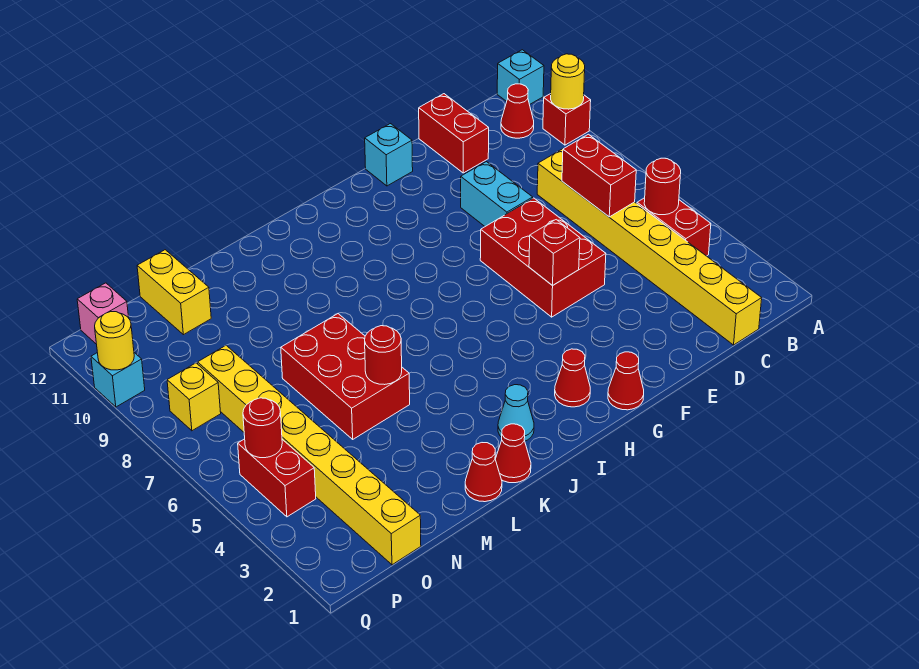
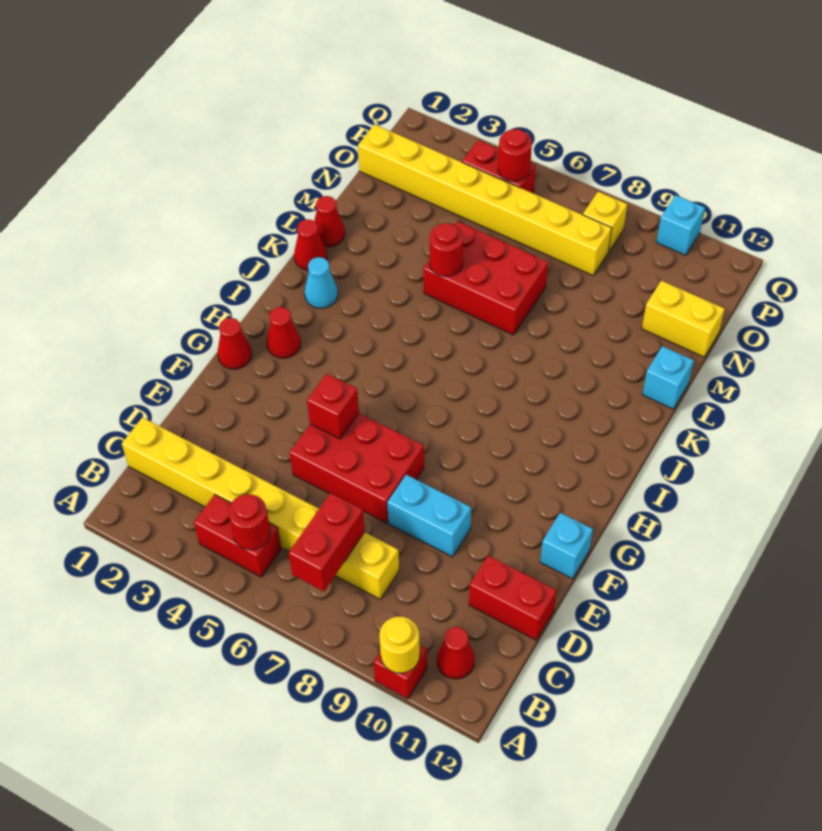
cyan brick A12 level 1 -> cyan brick L12 level 1
red brick C6:C7 level 2 -> red brick B7:C7 level 2
pink brick P12 level 1 -> none
yellow round brick Q10 level 2 -> none

